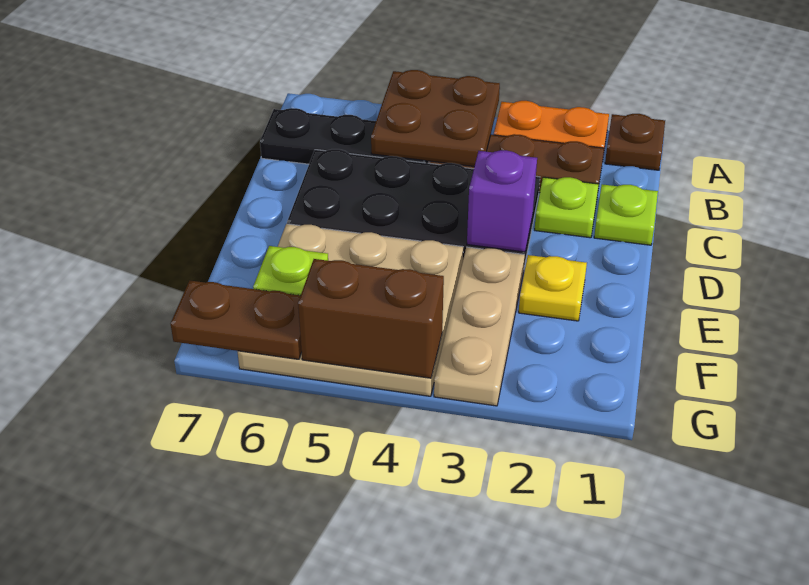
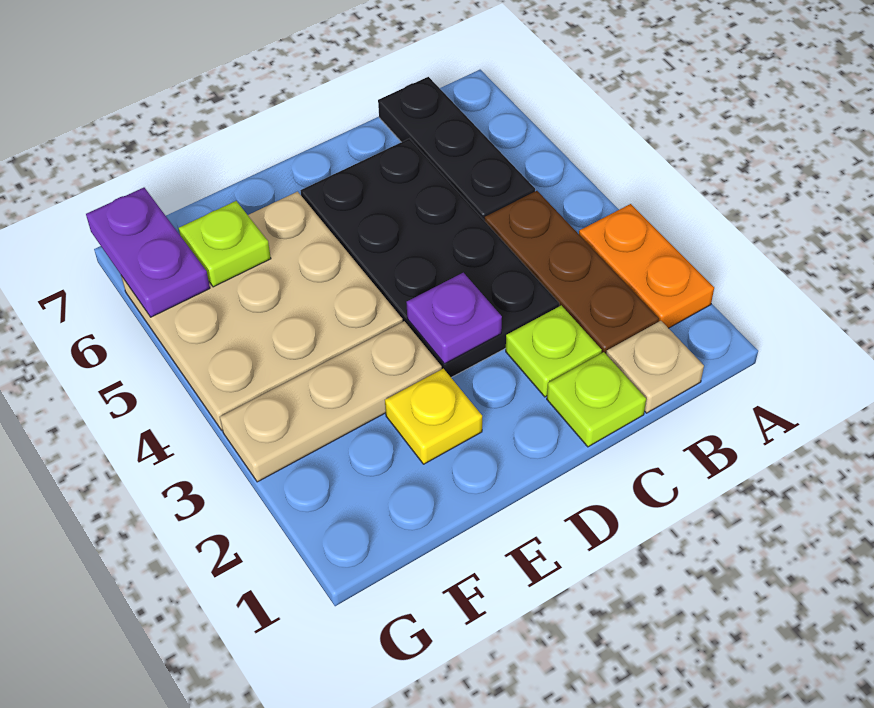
brown plate A1 level 1 -> none
brown plate A4:B5 level 2 -> none
none -> tan plate B1 level 1
purple brick D3 level 2 -> purple plate D3 level 2
brown brick G4:G5 level 2 -> none
brown plate G6:G7 level 2 -> purple plate G6:G7 level 2

